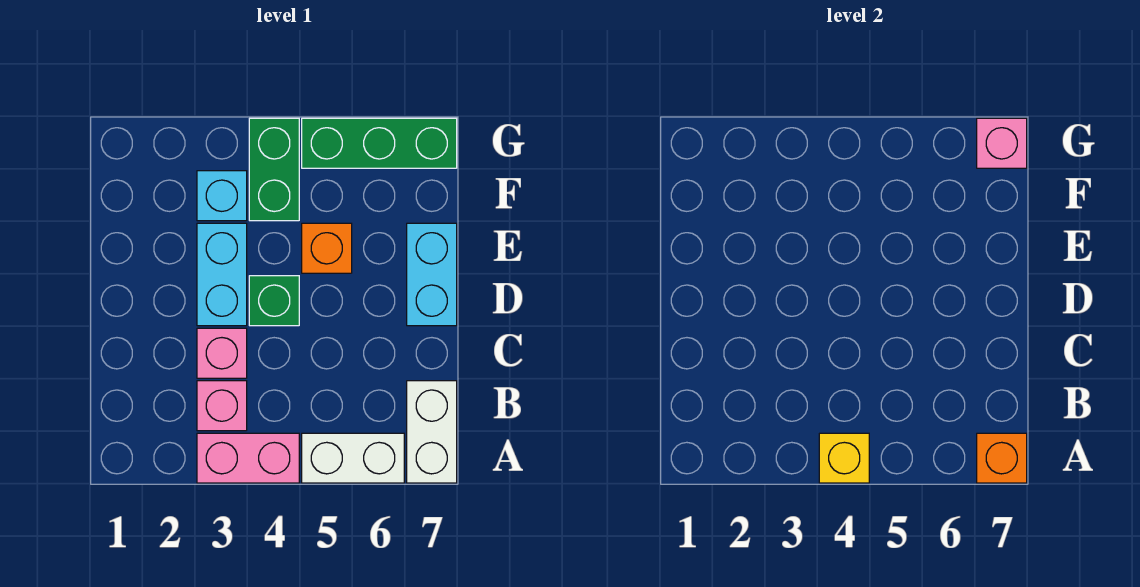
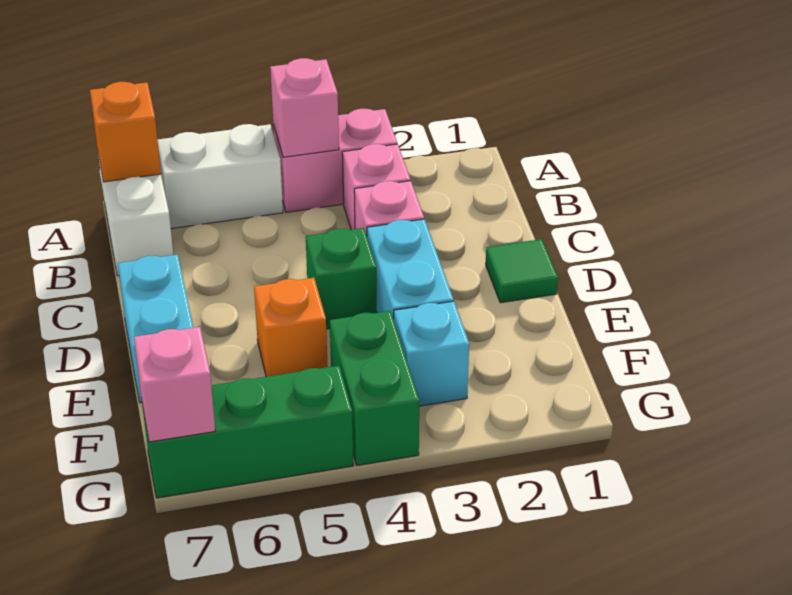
yellow brick A4 level 2 -> pink brick A4 level 2
none -> green tile D1 level 1

